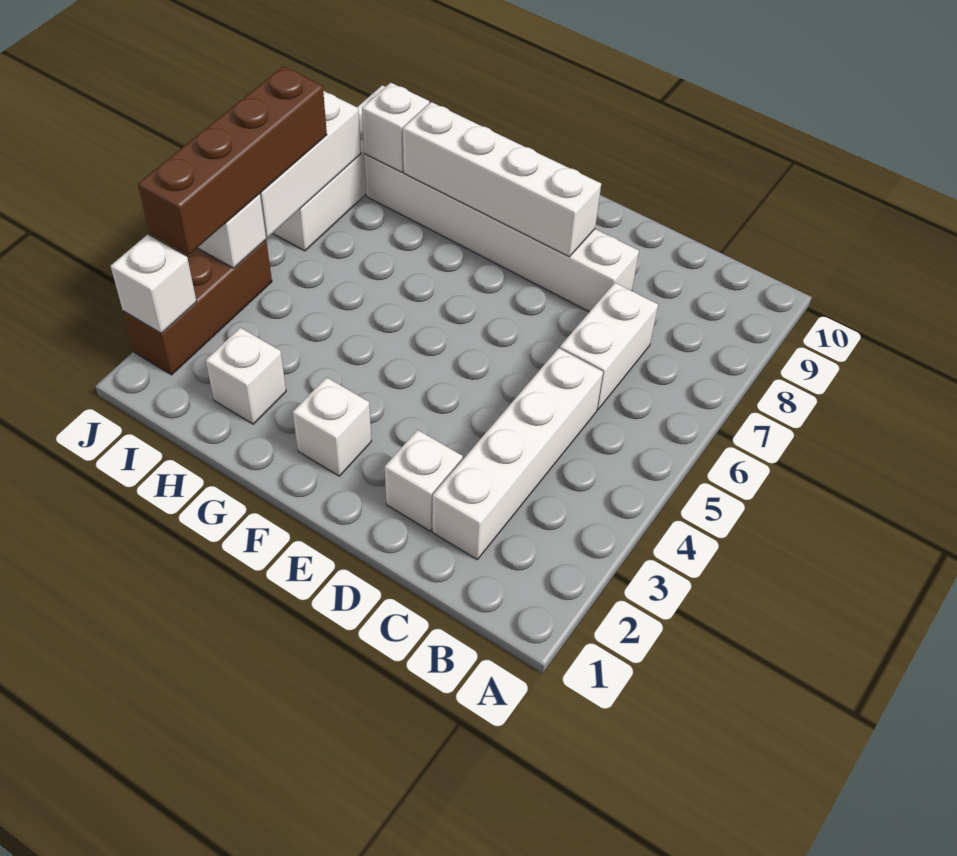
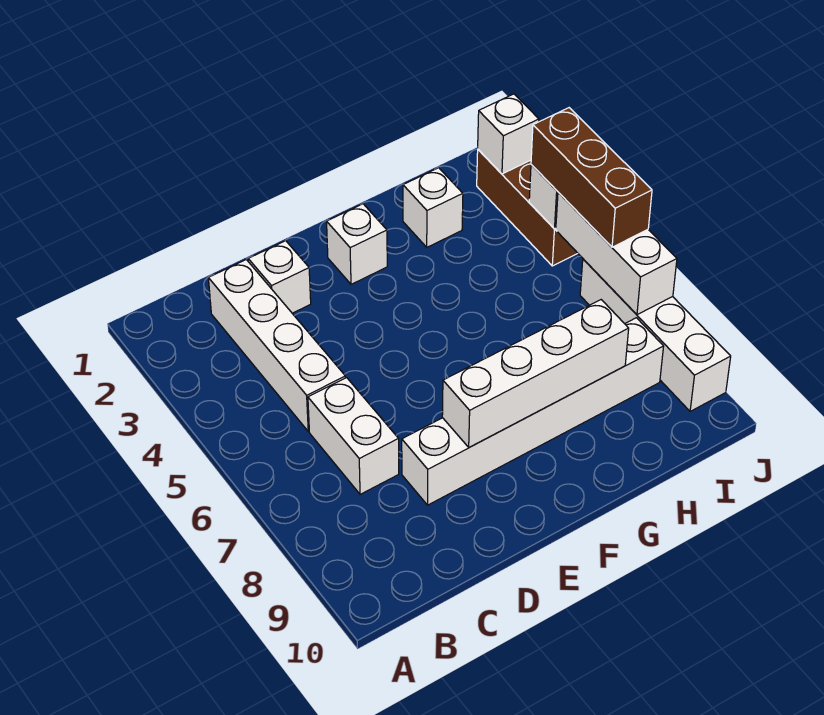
white brick I8 level 2 -> none
brown brick J3:J6 level 3 -> brown brick J4:J6 level 3

